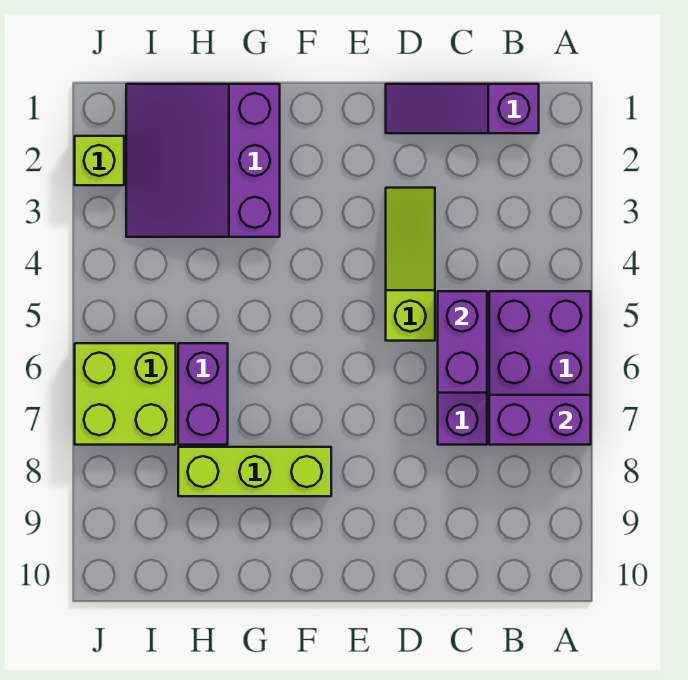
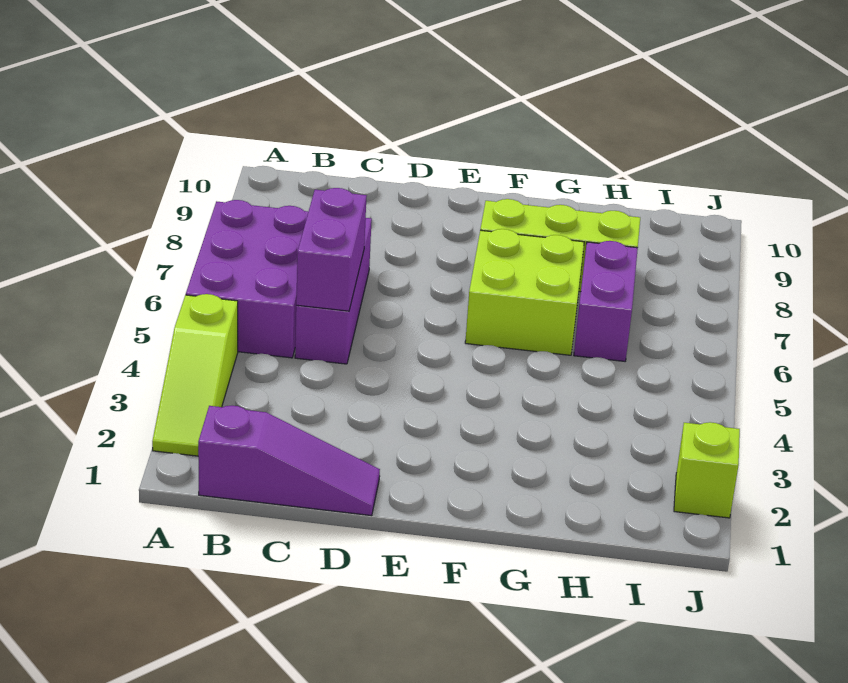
purple brick A7:B7 level 2 -> none
lime slope D3:D5 level 1 top 5 -> lime slope A2:A4 level 1 top 4
purple slope G1:I3 level 1 top G -> none
lime brick I6:J7 level 1 -> lime brick F6:G7 level 1

